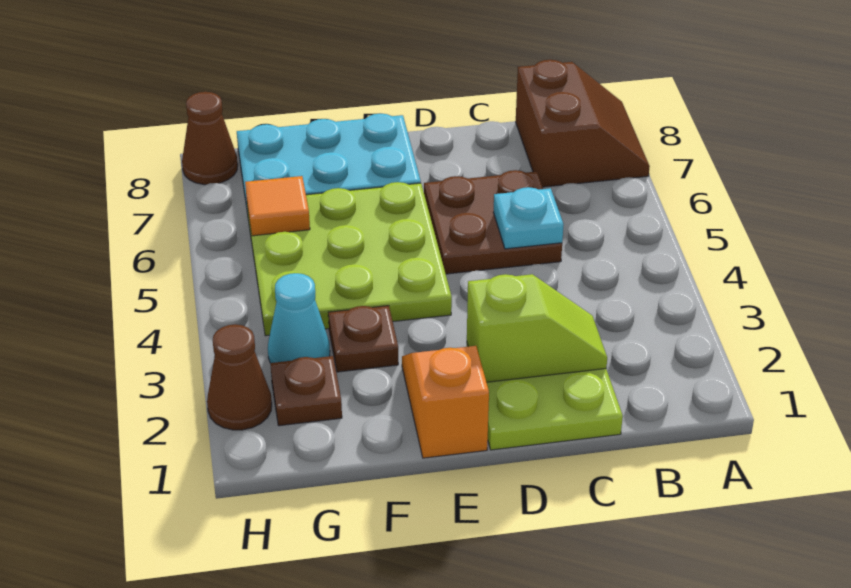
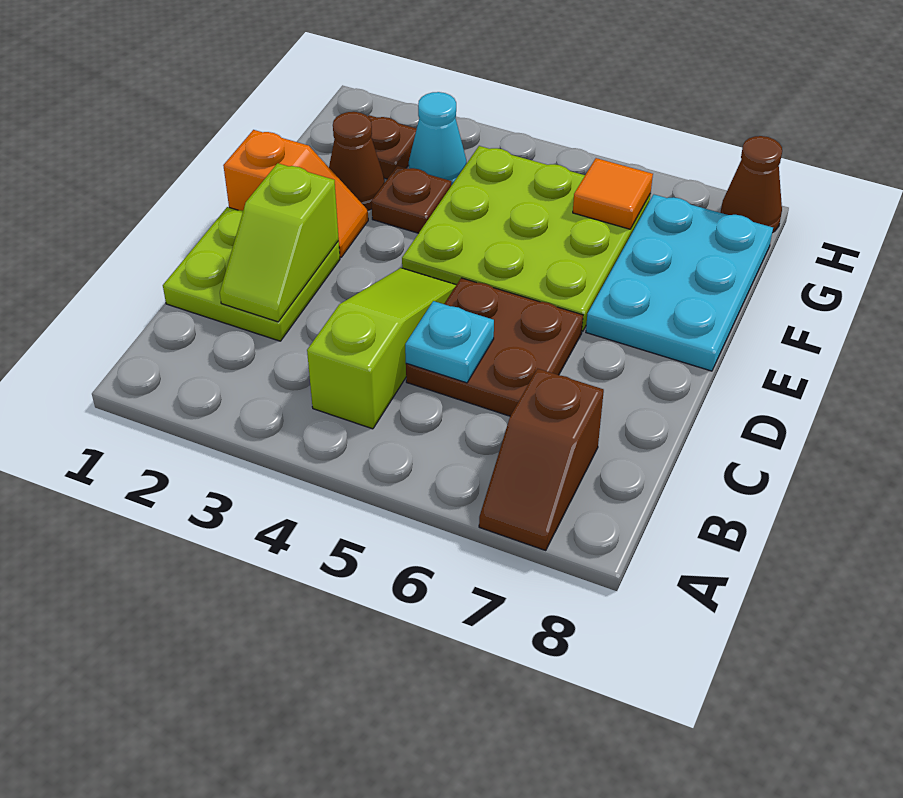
brown slope A7:B8 level 1 top B -> brown slope A7:B7 level 1 top B
none -> lime slope B4:D4 level 1 top B
brown cone H2 level 1 -> brown cone F2 level 1

